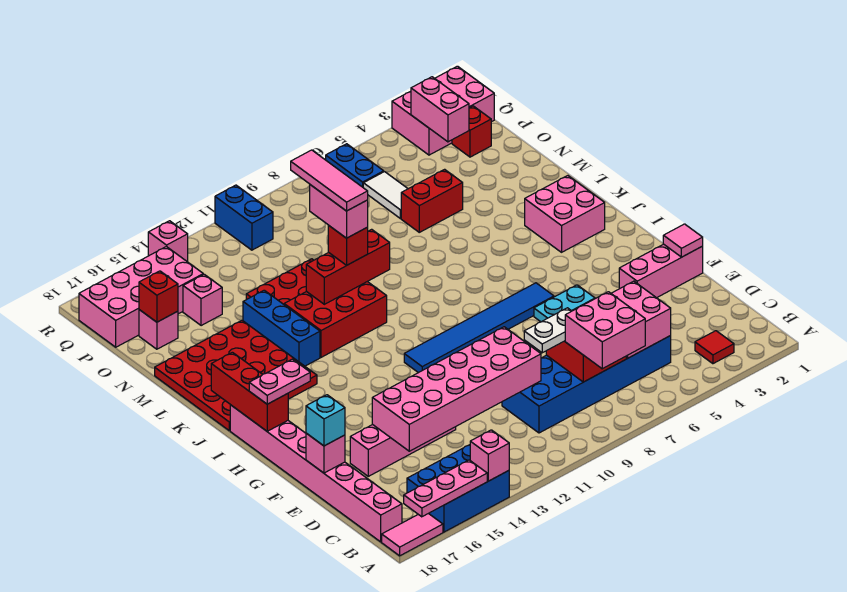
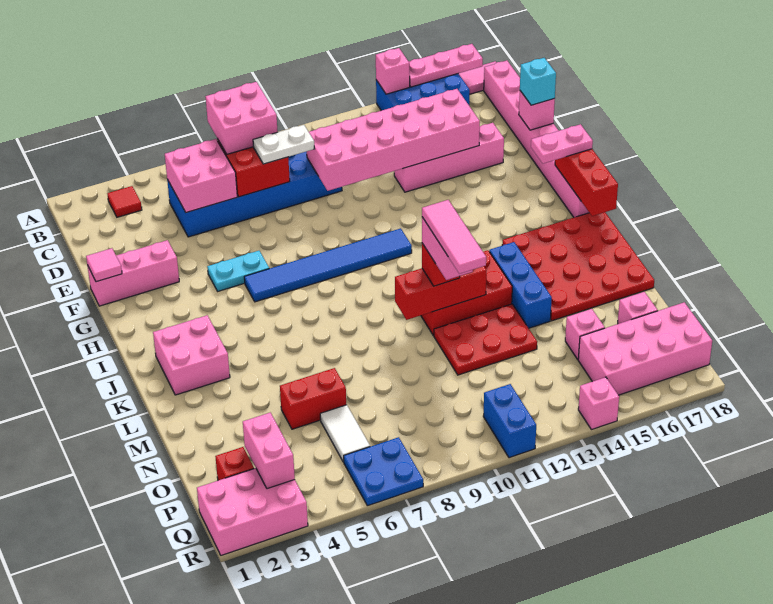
red brick O17 level 2 -> none
blue plate Q6:R6 level 1 -> blue plate Q6:R7 level 1

